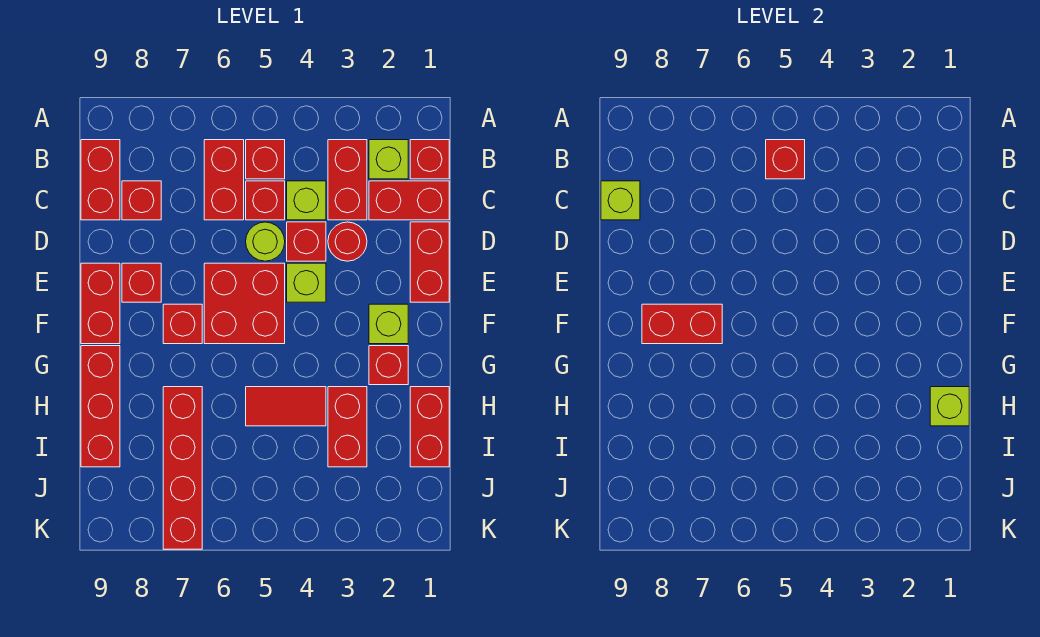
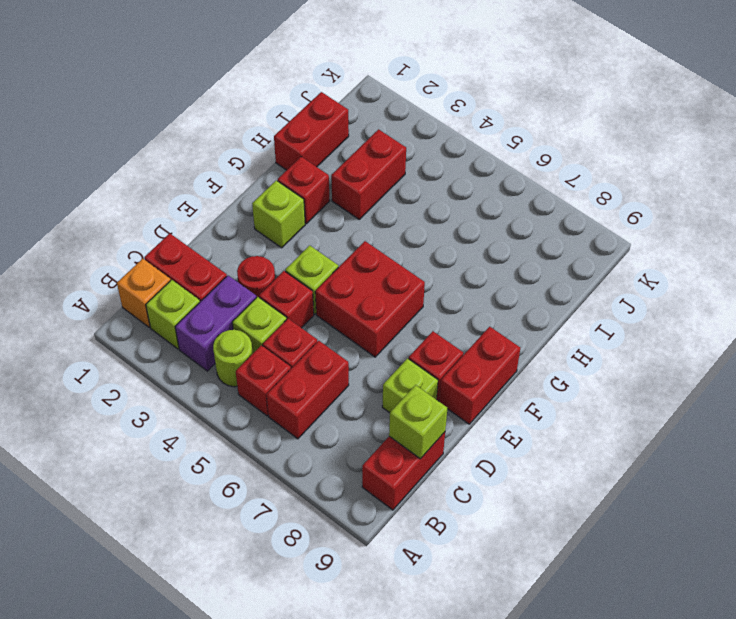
red brick B1 level 1 -> orange brick B1 level 1
red brick B3:C3 level 1 -> purple brick B3:C3 level 1
red brick B5 level 2 -> none
red brick C8 level 1 -> none
red brick D1:E1 level 1 -> none
lime round brick D5 level 1 -> lime round brick B4 level 1
red brick F7 level 1 -> none
red brick F7:F8 level 2 -> none
red brick G9:I9 level 1 -> none
lime brick H1 level 2 -> lime brick D8 level 1
red tile H4:H5 level 1 -> none
red brick H7:K7 level 1 -> none

